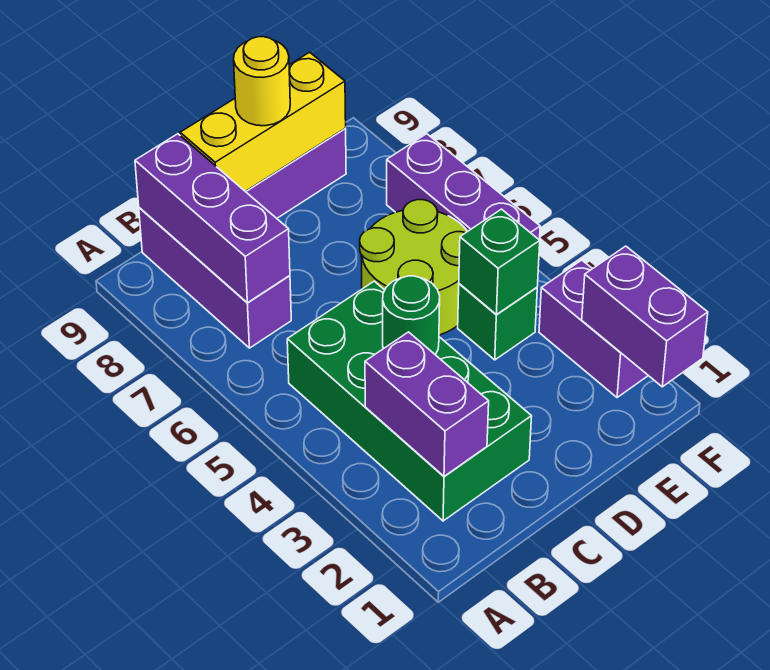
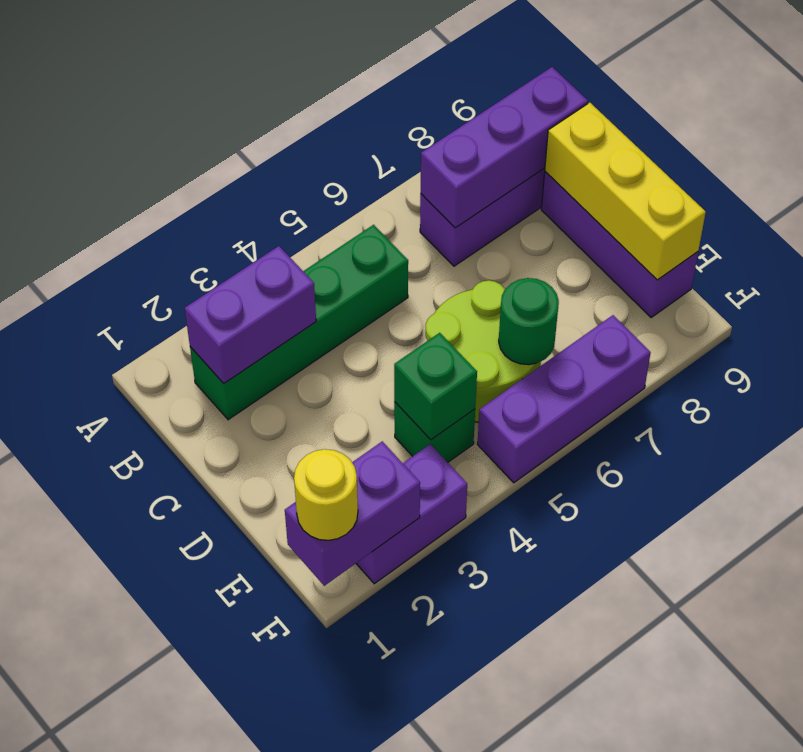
green brick B2:C5 level 1 -> green brick B2:B5 level 1
green round brick C4 level 2 -> green round brick E6 level 2
yellow round brick D9 level 3 -> yellow round brick F1 level 3

